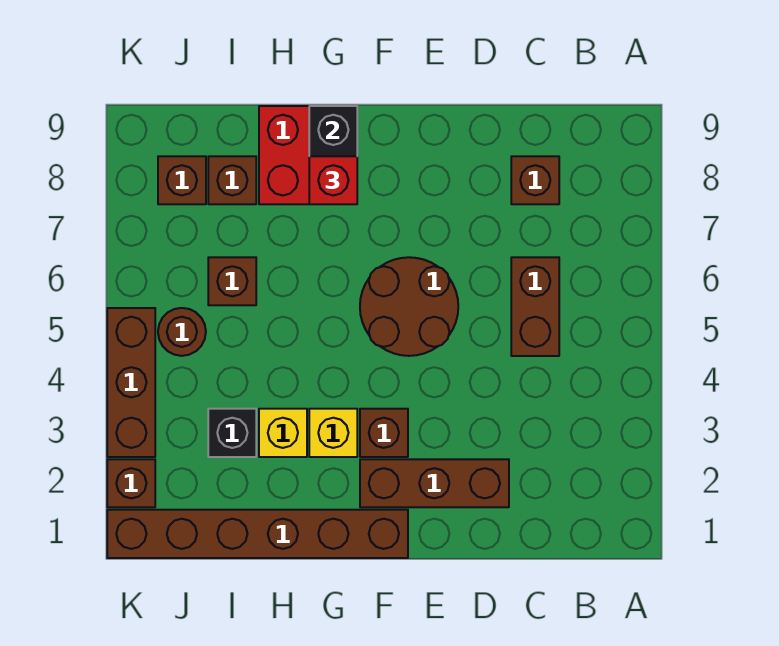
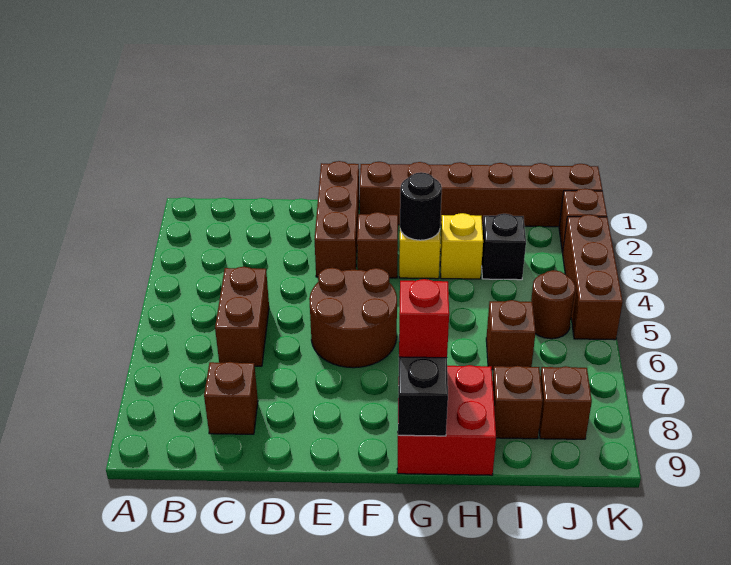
brown brick D2:F2 level 1 -> brown brick E1:E3 level 1
none -> black round brick G3 level 2

